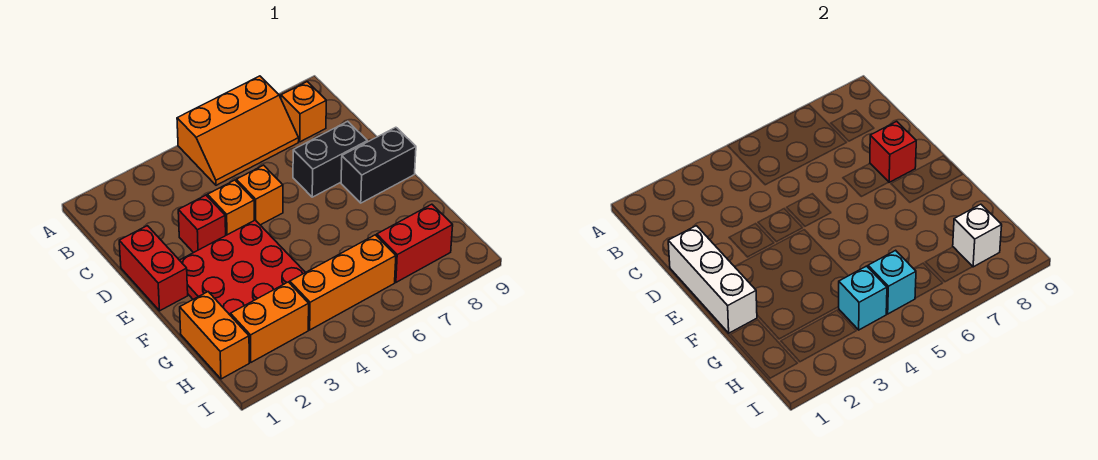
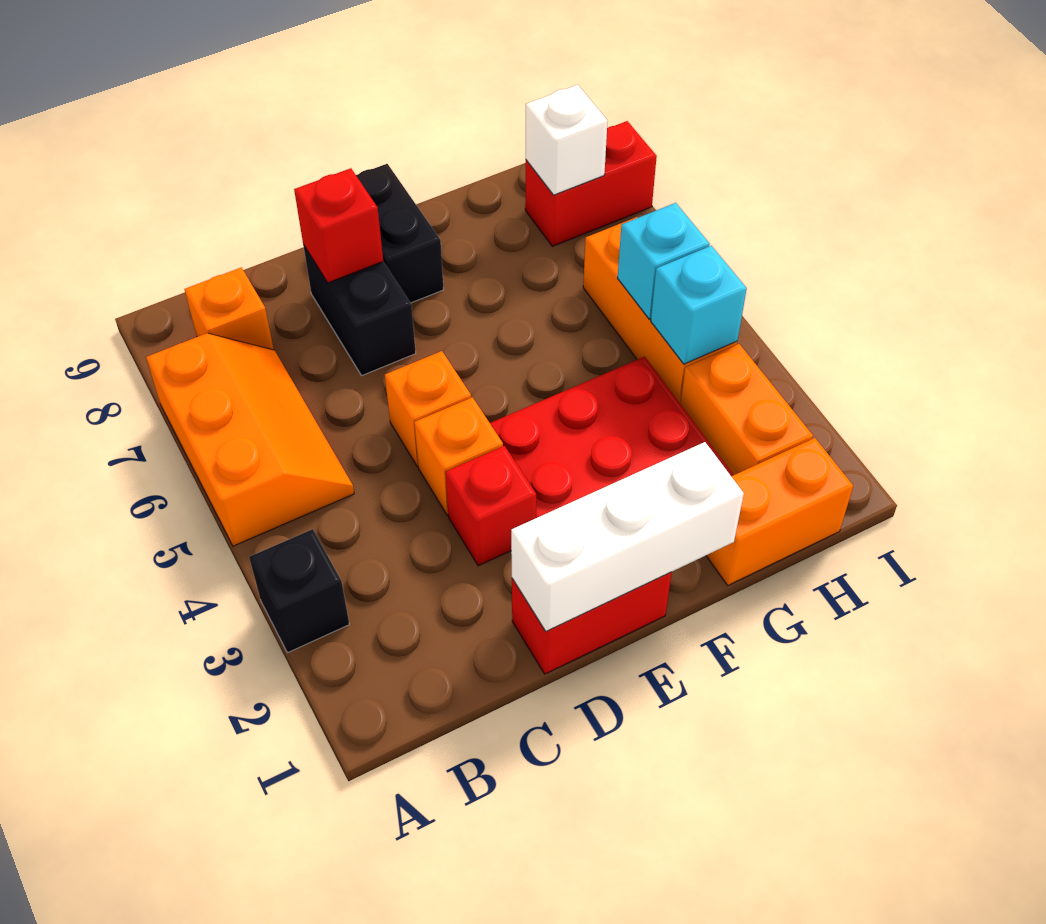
none -> black brick A3 level 1
red brick H7:H8 level 1 -> red brick H8:I8 level 1

